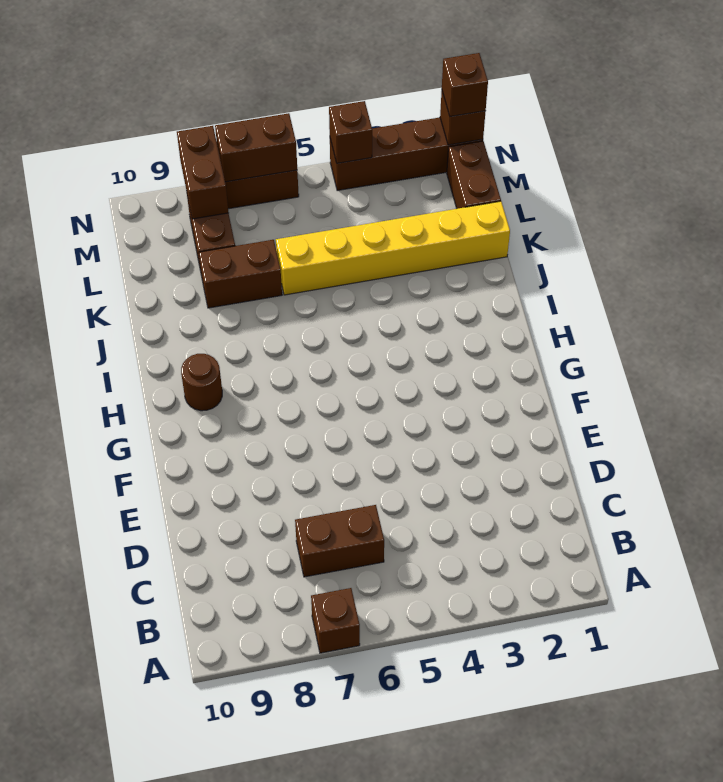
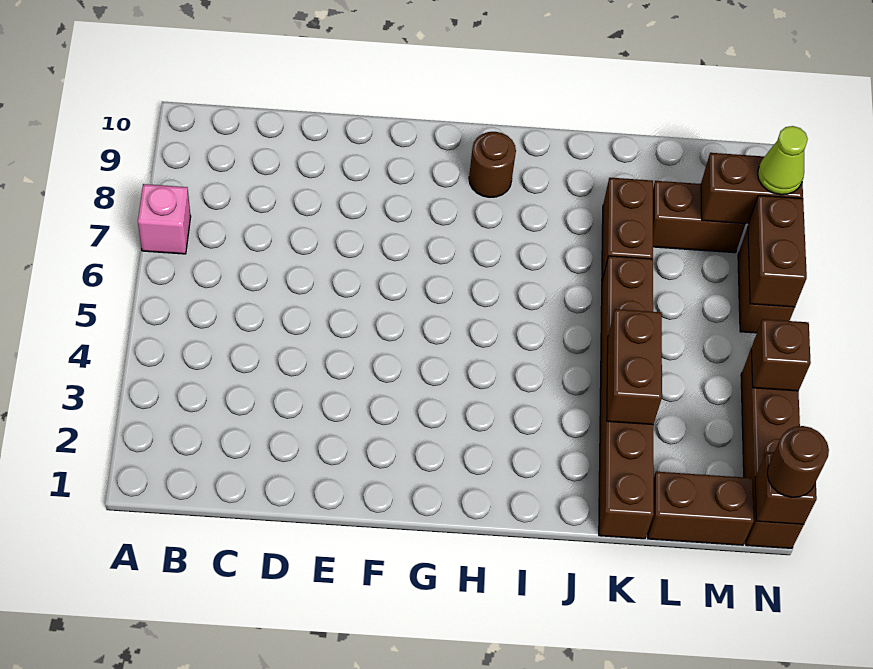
brown brick A7 level 1 -> pink brick A7 level 1
brown brick C6:C7 level 1 -> brown brick K3:K4 level 2
yellow brick K1:K6 level 1 -> brown brick K1:K6 level 1
brown brick N1 level 3 -> brown round brick N1 level 3
none -> lime cone N8 level 3

